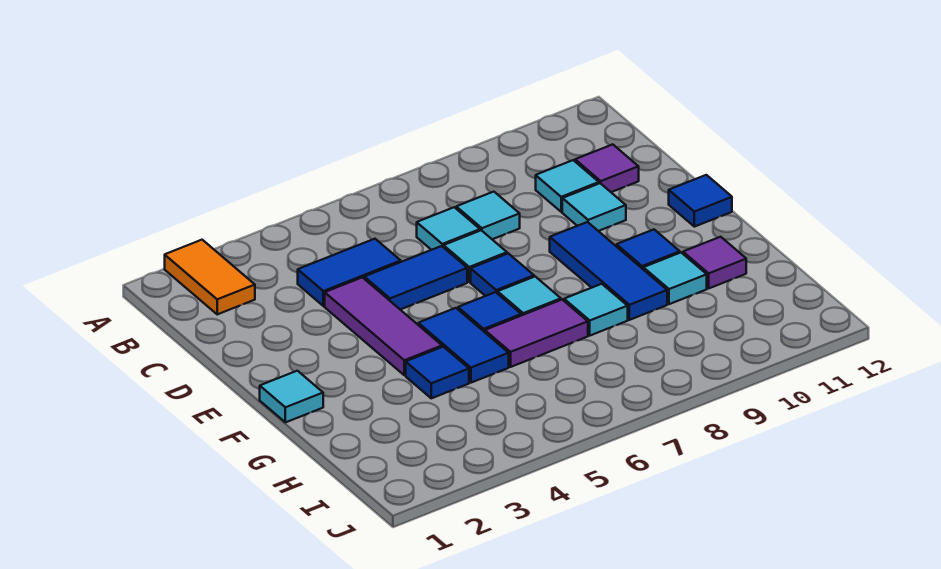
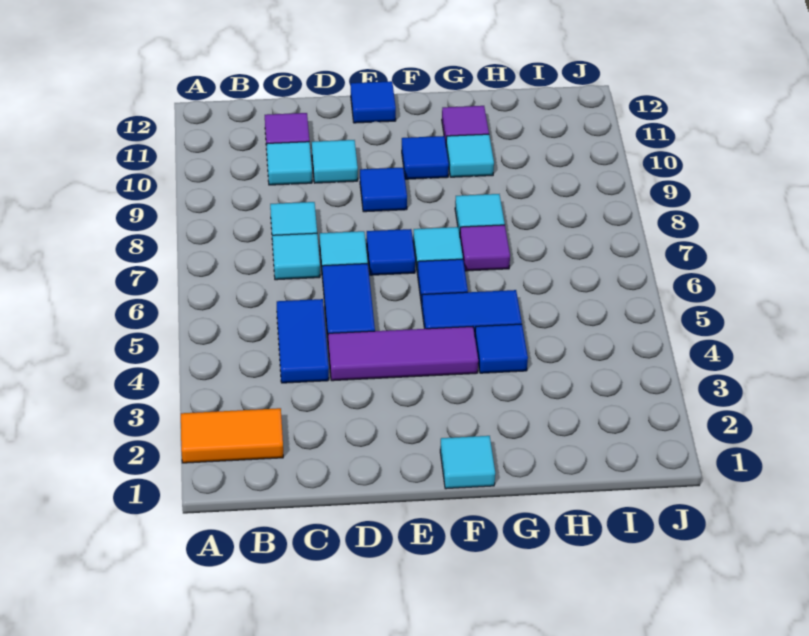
blue tile E9:G9 level 1 -> blue tile E9 level 1
purple tile G6:G7 level 1 -> purple tile G7 level 1

